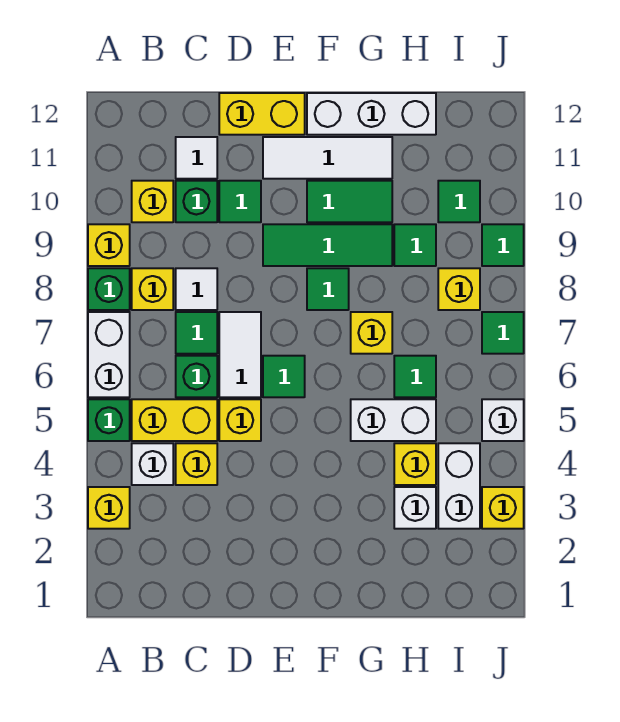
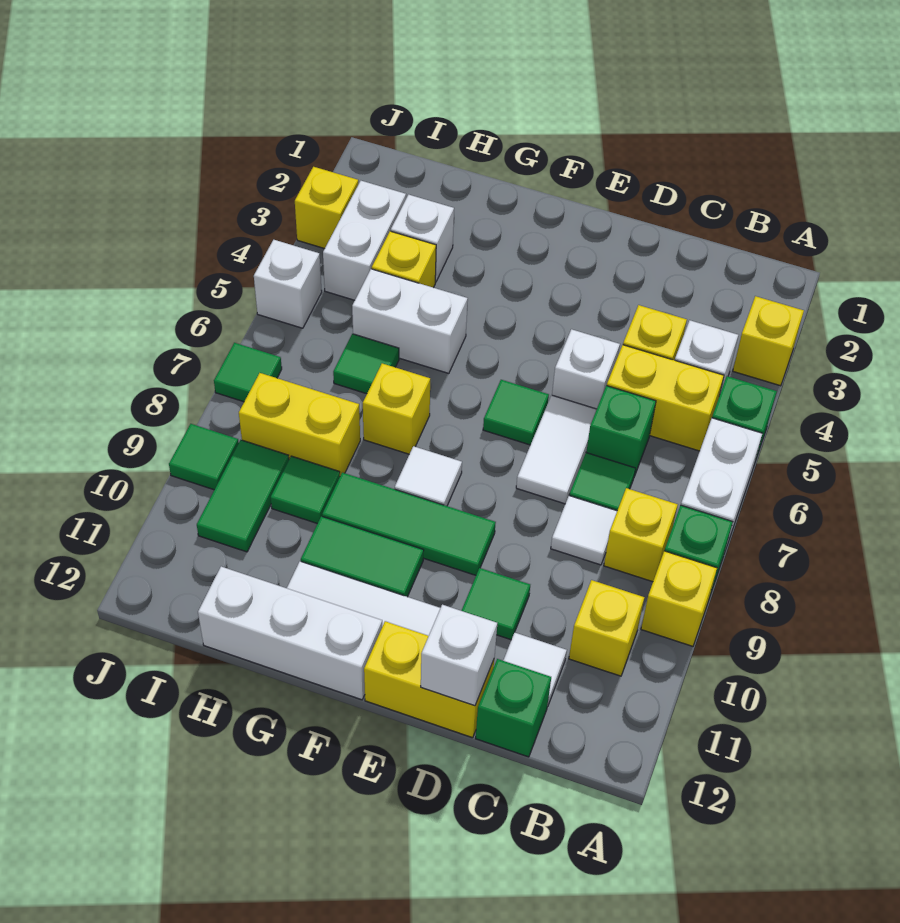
green brick C10 level 1 -> green brick C12 level 1
yellow brick D5 level 1 -> white brick D5 level 1
none -> white brick D12 level 2
green tile F8 level 1 -> white tile F8 level 1
yellow brick I8 level 1 -> yellow brick H8:I8 level 1
green tile I10 level 1 -> green tile I9:I10 level 1

